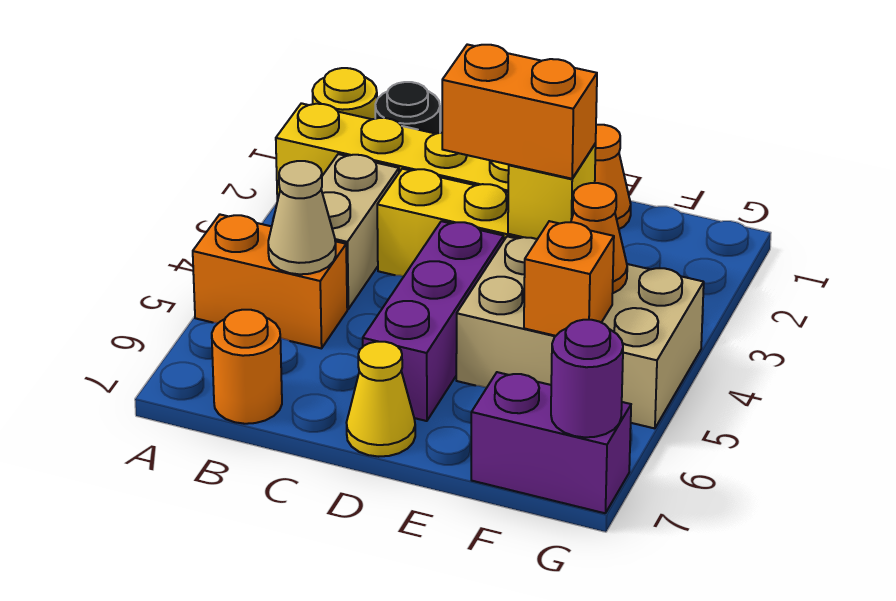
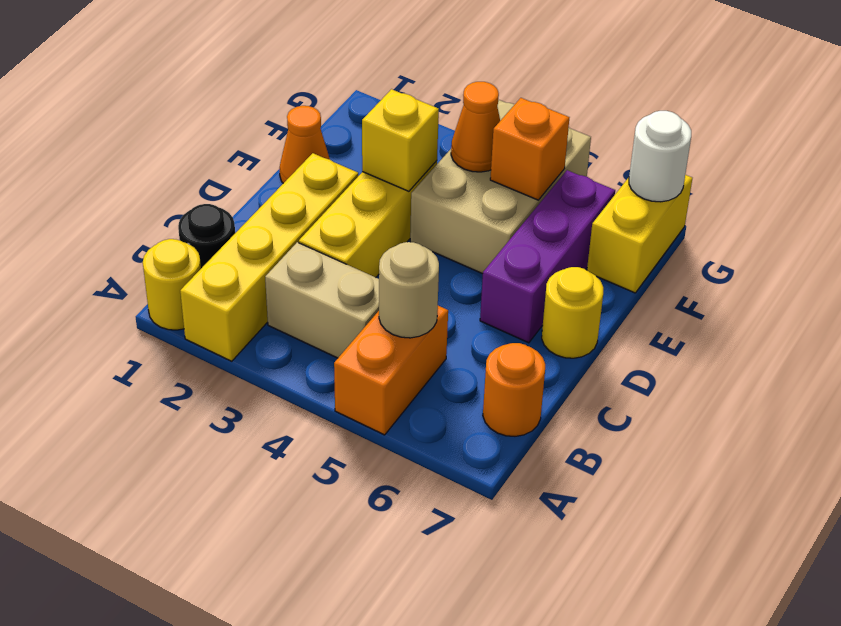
tan cone B5 level 2 -> tan round brick B5 level 2
orange brick D3:E3 level 3 -> none
purple brick D4:D6 level 1 -> purple brick D6:F6 level 1
yellow cone D7 level 1 -> yellow round brick D7 level 1
purple brick F7:G7 level 1 -> yellow brick F7:G7 level 1
purple round brick G7 level 2 -> white round brick G7 level 2

